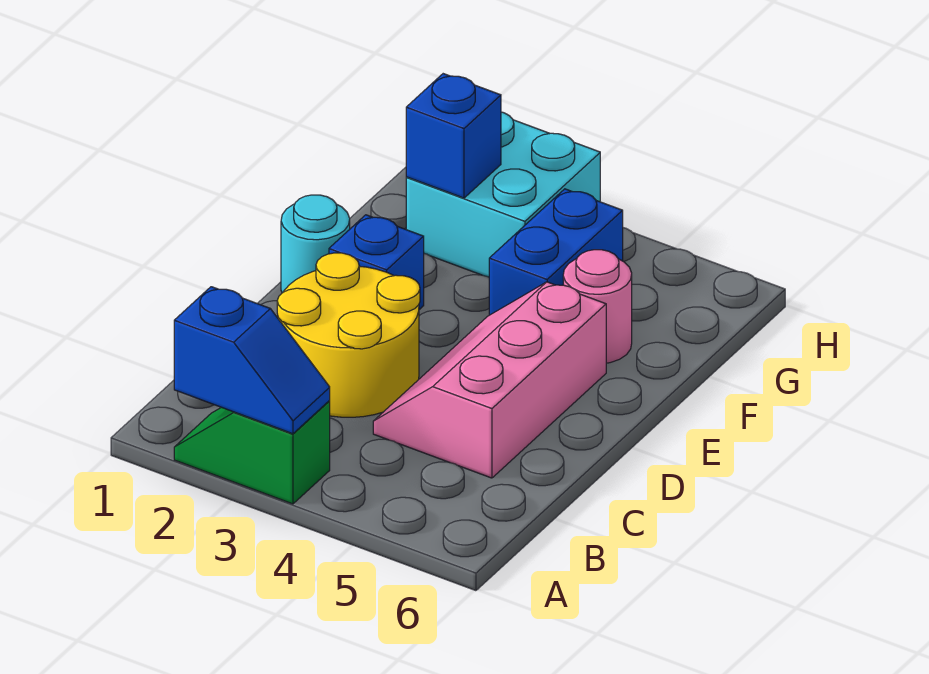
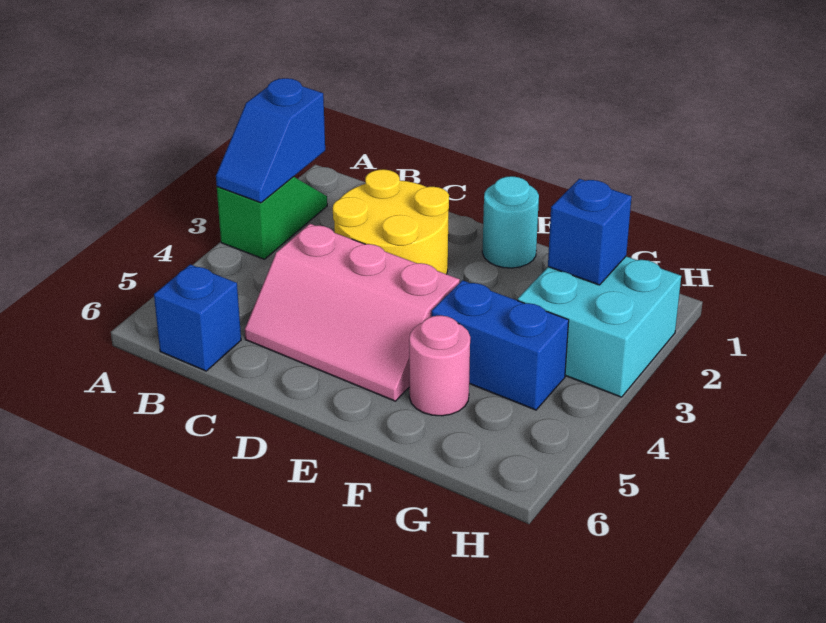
pink slope C4:E5 level 1 top 5 -> pink slope C4:E5 level 1 top 4
blue brick E2 level 1 -> blue brick B6 level 1

